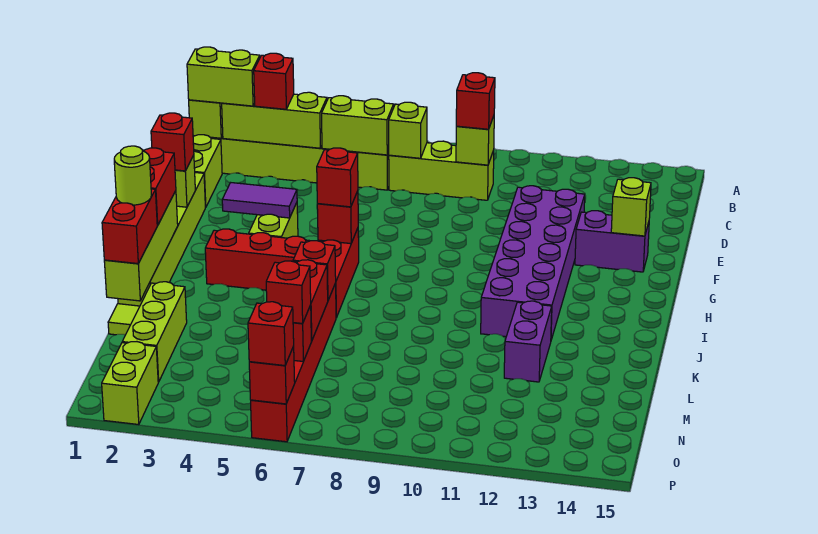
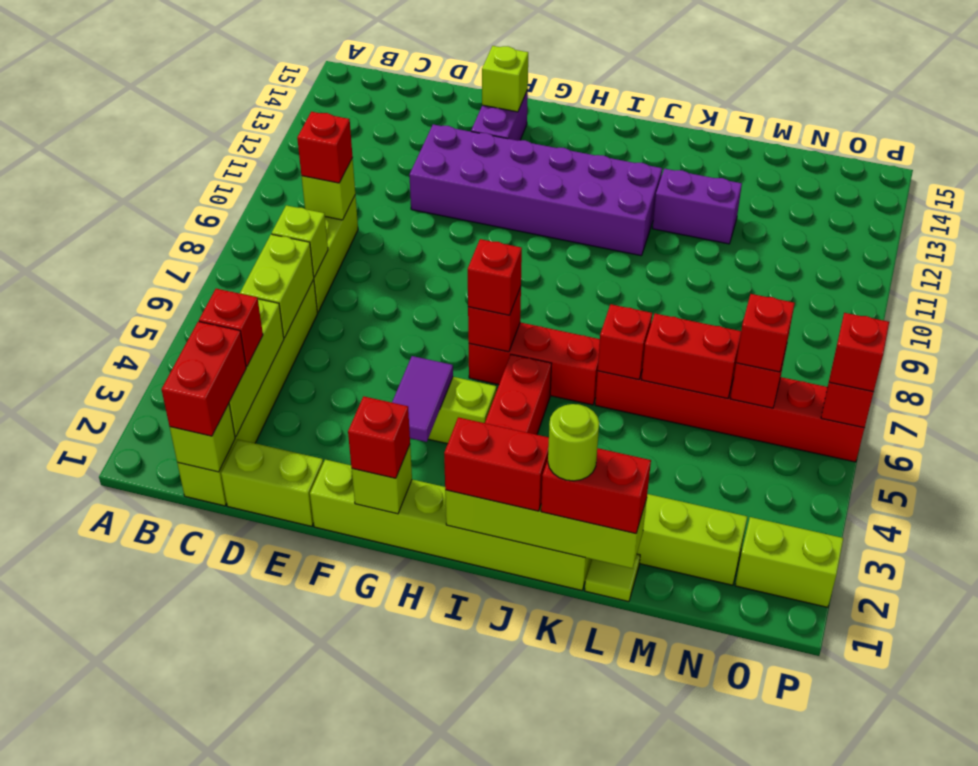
lime brick C1:C2 level 3 -> red brick C1:C2 level 3

